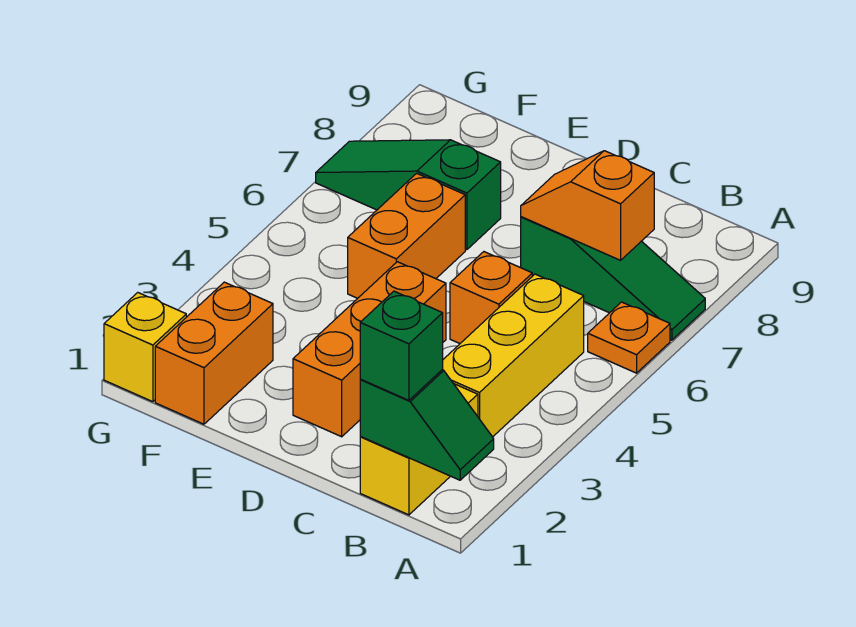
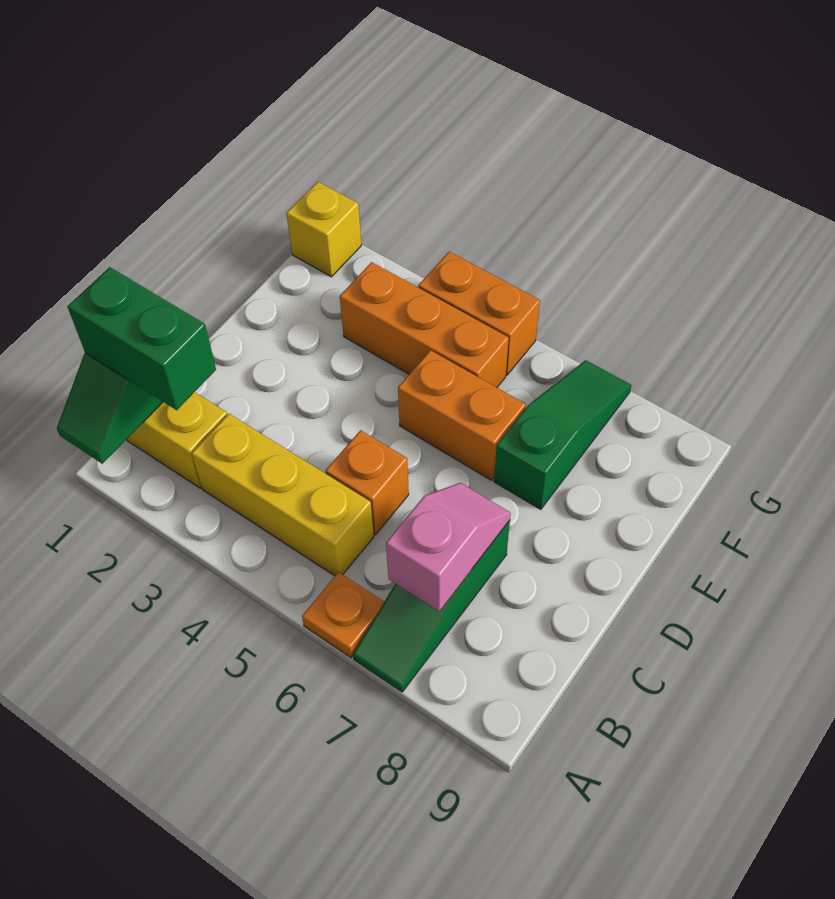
green brick B1 level 3 -> green brick B1:B2 level 3
orange slope B7:C7 level 2 top B -> pink slope B7:C7 level 2 top B
orange brick D2:D4 level 1 -> orange brick F3:F5 level 1
orange brick F1:F2 level 1 -> orange brick G4:G5 level 1

